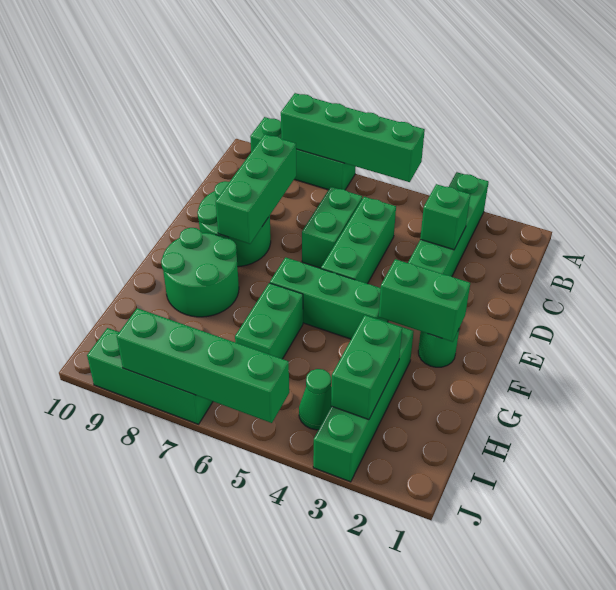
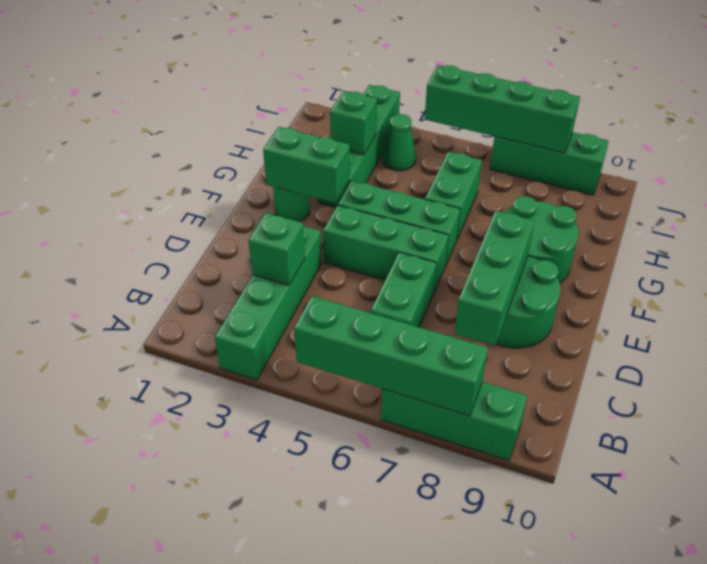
green brick C5:E5 level 1 -> green brick E4:E6 level 1
green brick H3:I3 level 2 -> green brick H3 level 2

